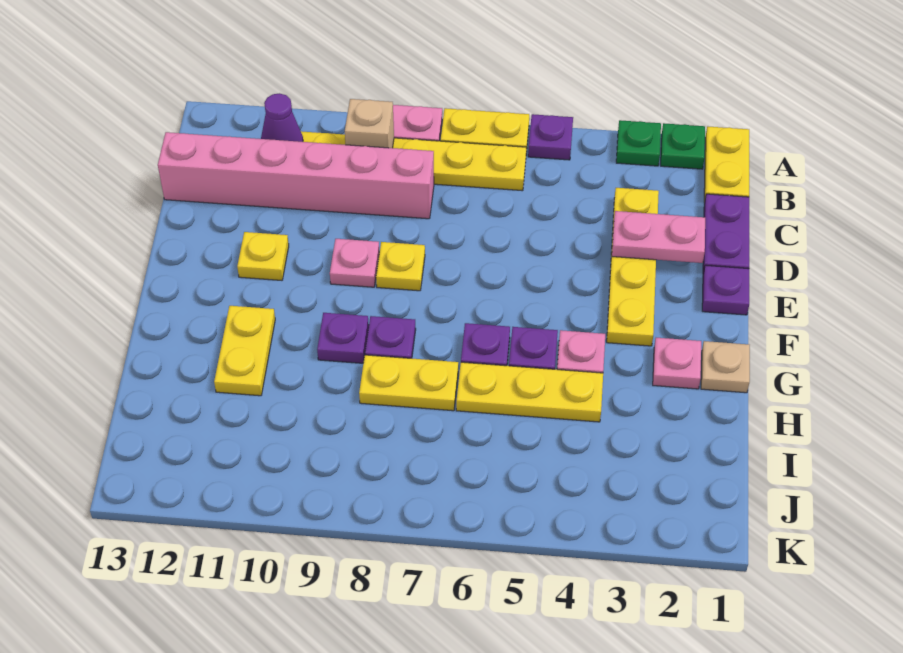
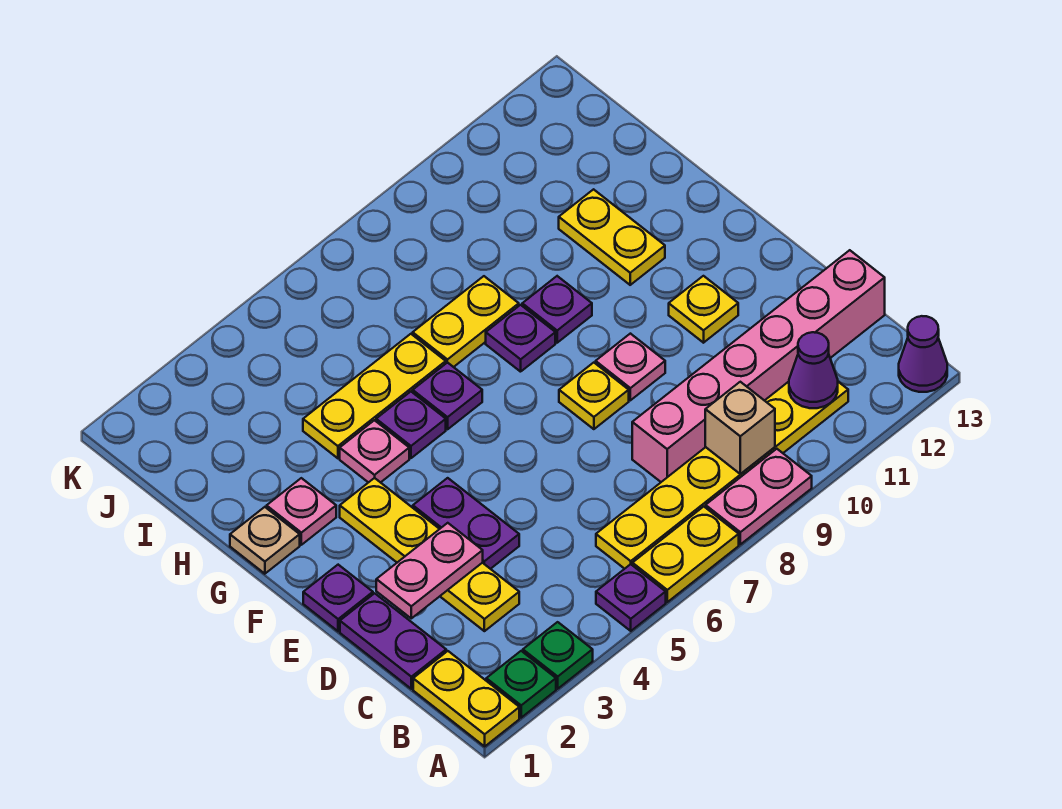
none -> purple cone A13 level 1
none -> purple plate D4:E4 level 1

